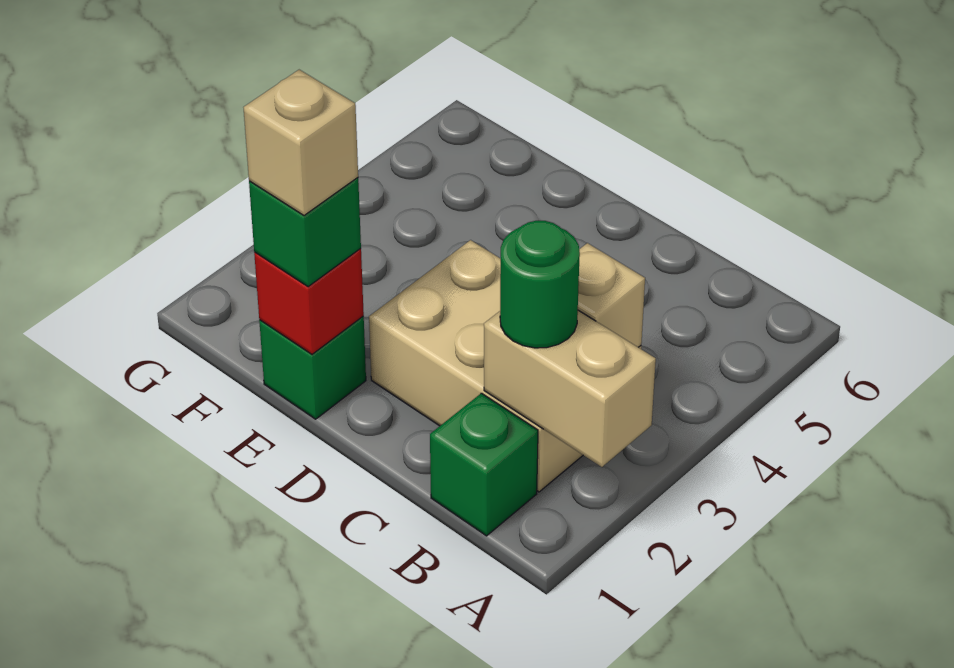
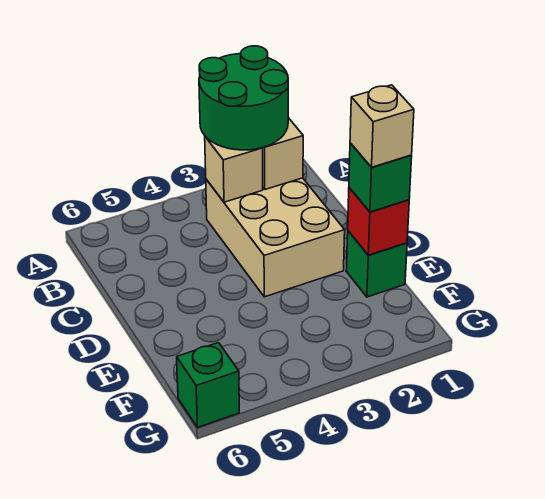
green brick B1 level 1 -> green brick G6 level 1
green round brick B2 level 3 -> green round brick A2:B3 level 3

